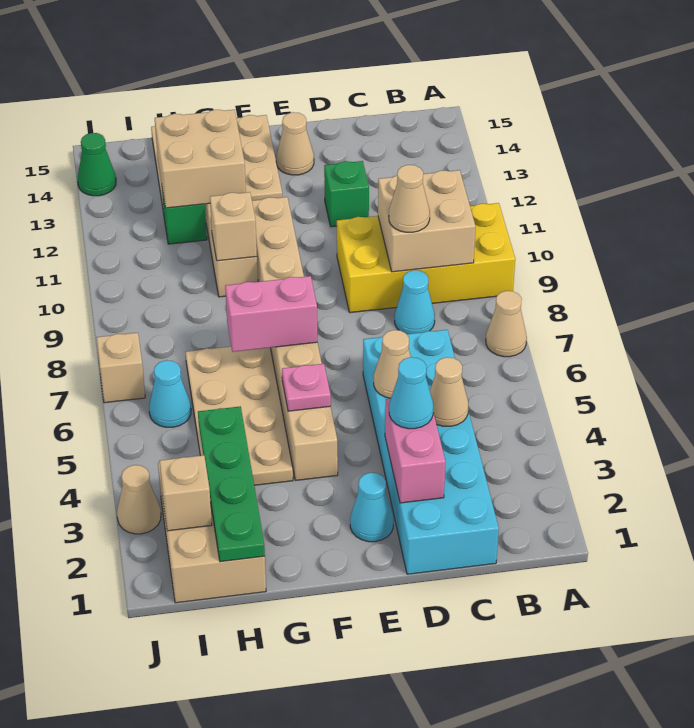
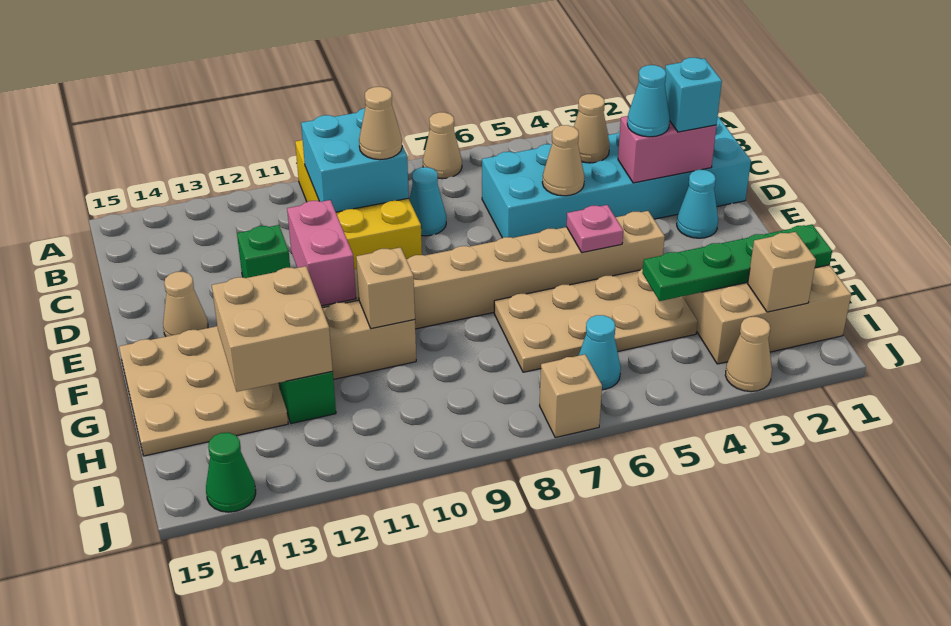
tan brick B9:C10 level 2 -> cyan brick B9:C10 level 2
none -> cyan brick D2 level 3
pink brick F7:G7 level 2 -> pink brick E11:F11 level 2

